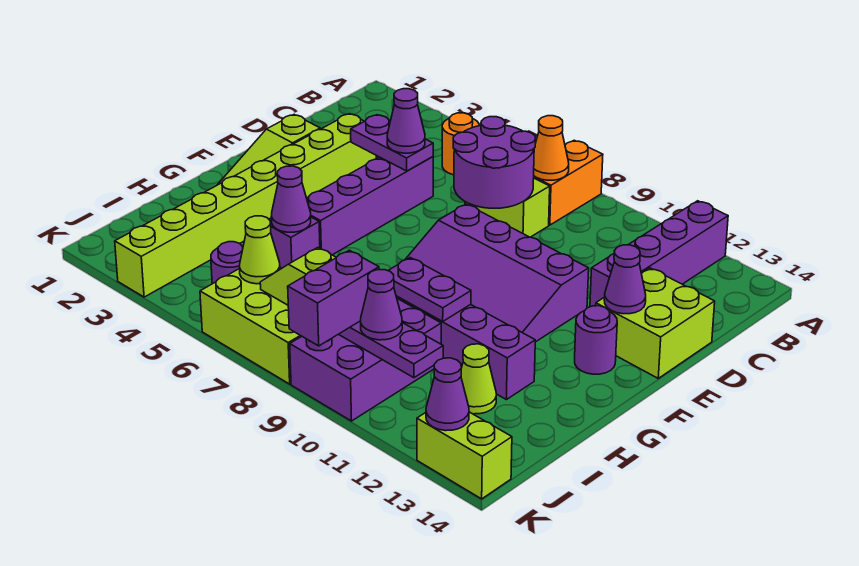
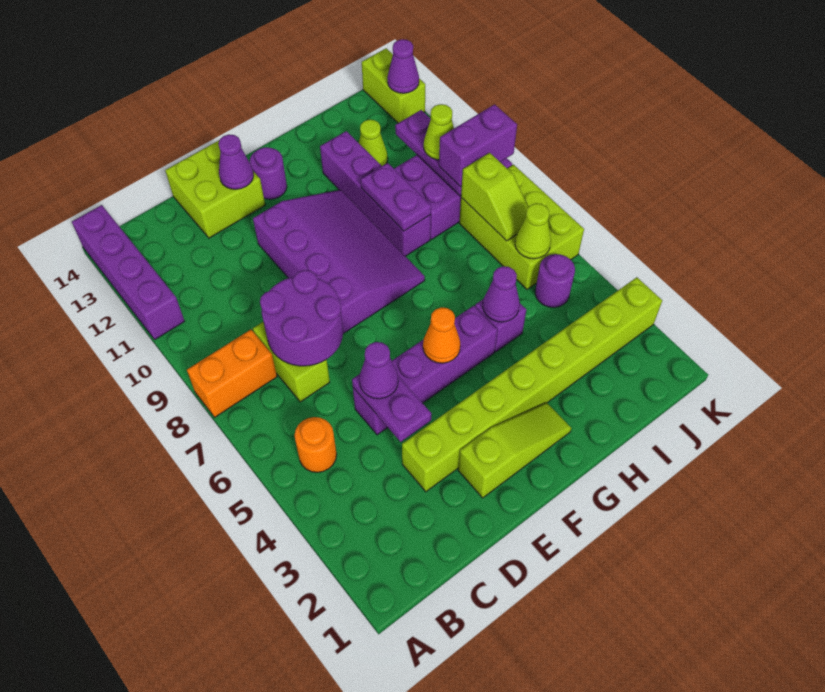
purple brick A12:D12 level 1 -> purple brick A11:A14 level 1
orange cone B8 level 2 -> orange cone F5 level 2
purple cone J10 level 3 -> lime cone J10 level 3

